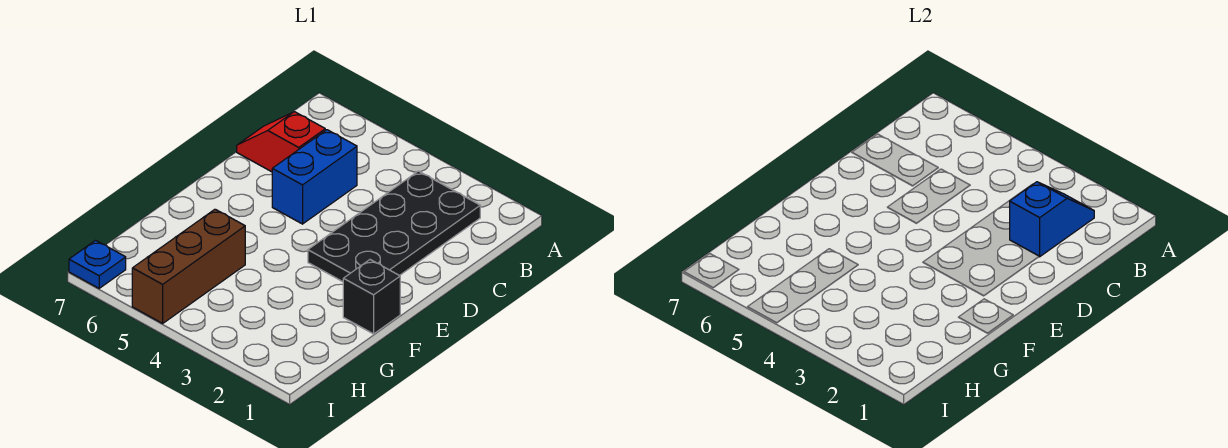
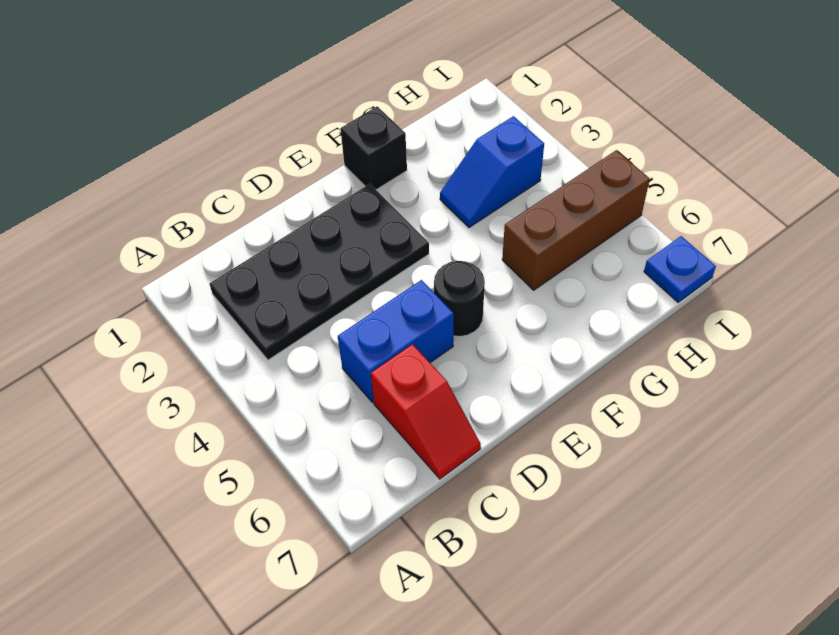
blue slope B2:C2 level 2 top C -> blue slope G3:H3 level 1 top H
none -> black round brick E5 level 1

